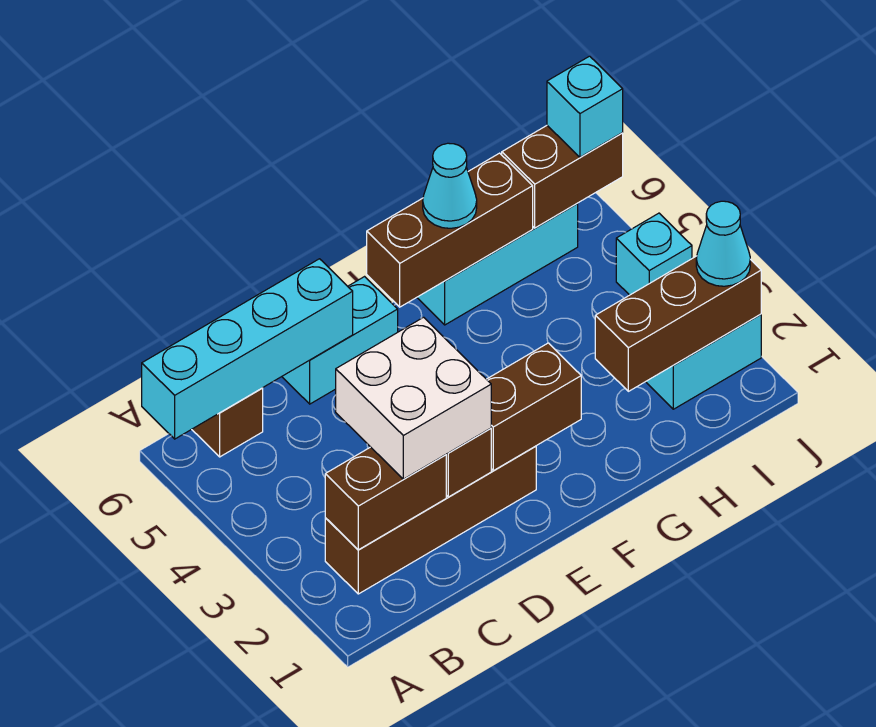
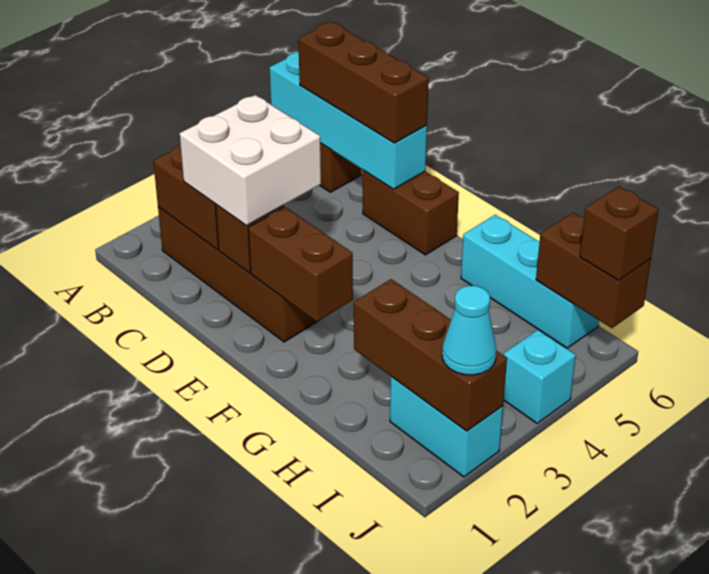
cyan brick D6:E6 level 1 -> brown brick D6:E6 level 1
brown brick F6:H6 level 2 -> brown brick B6:D6 level 3
cyan cone G6 level 3 -> none
cyan brick J6 level 3 -> brown brick J6 level 3

